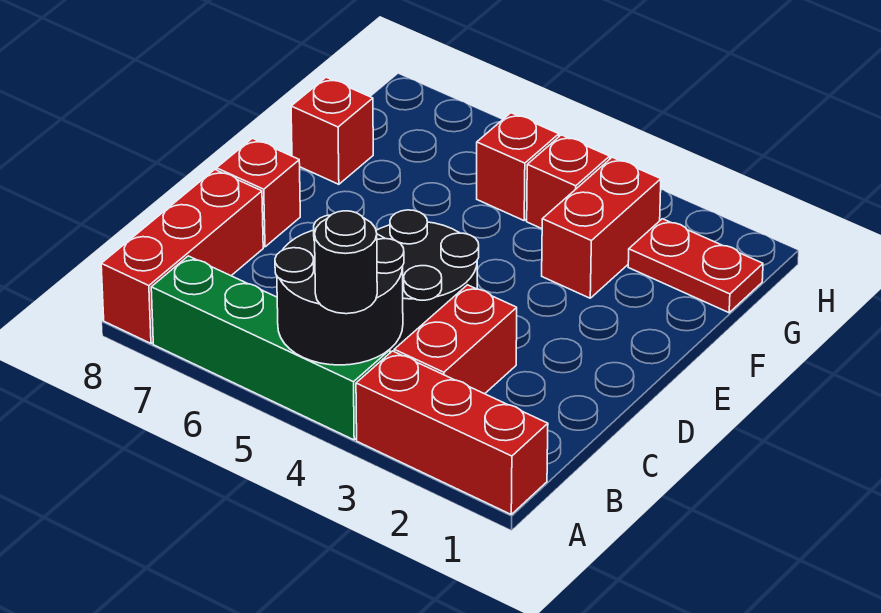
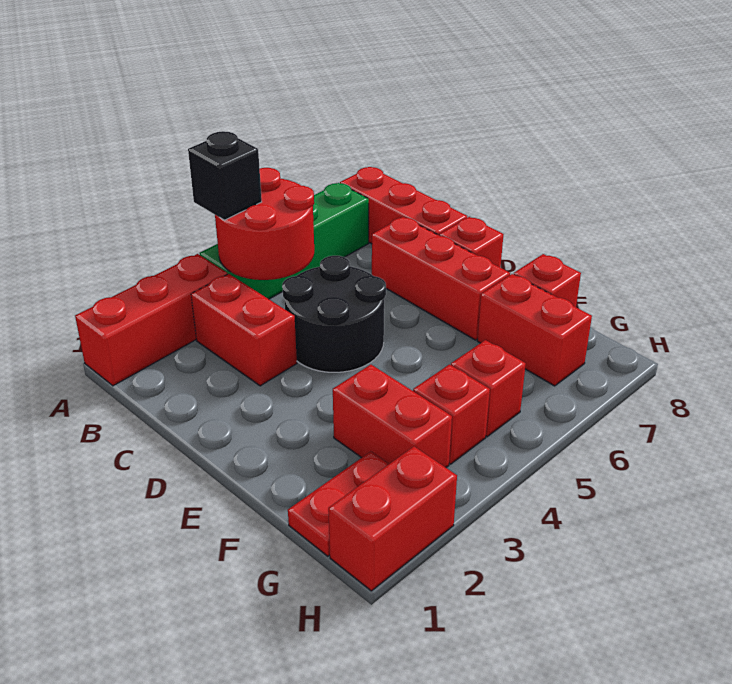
black round brick A4:B5 level 2 -> red round brick A4:B5 level 2
black round brick A4 level 3 -> black brick A4 level 3
none -> red brick C7:E7 level 1
none -> red brick F7:G7 level 1
none -> red brick H1:H2 level 1

